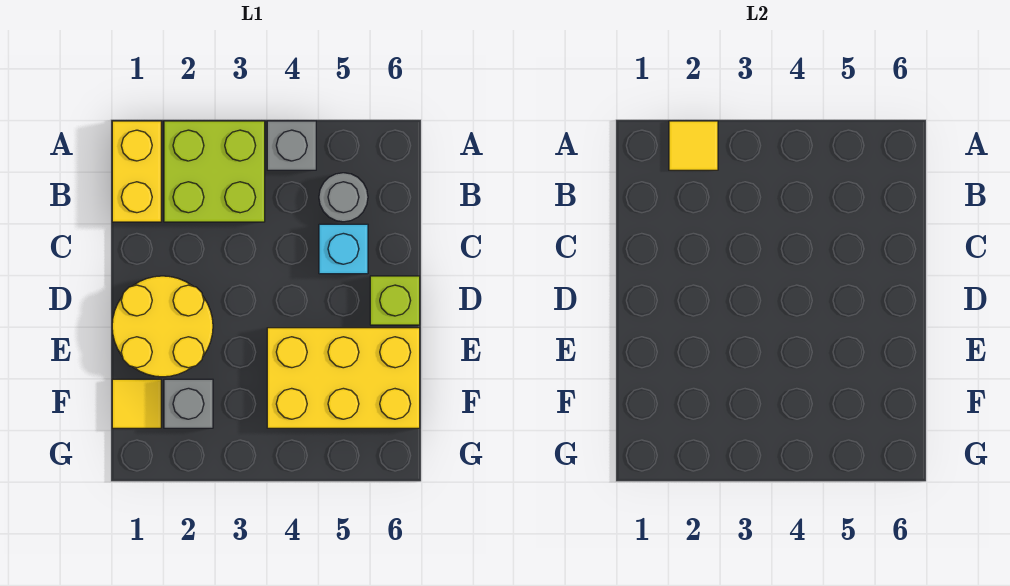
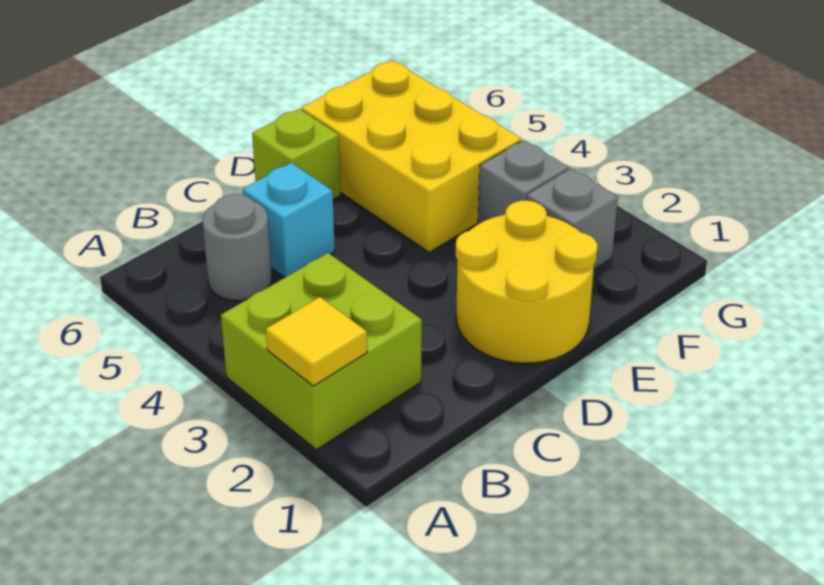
yellow brick A1:B1 level 1 -> none
grey brick A4 level 1 -> grey brick F3 level 1
yellow tile F1 level 1 -> none

